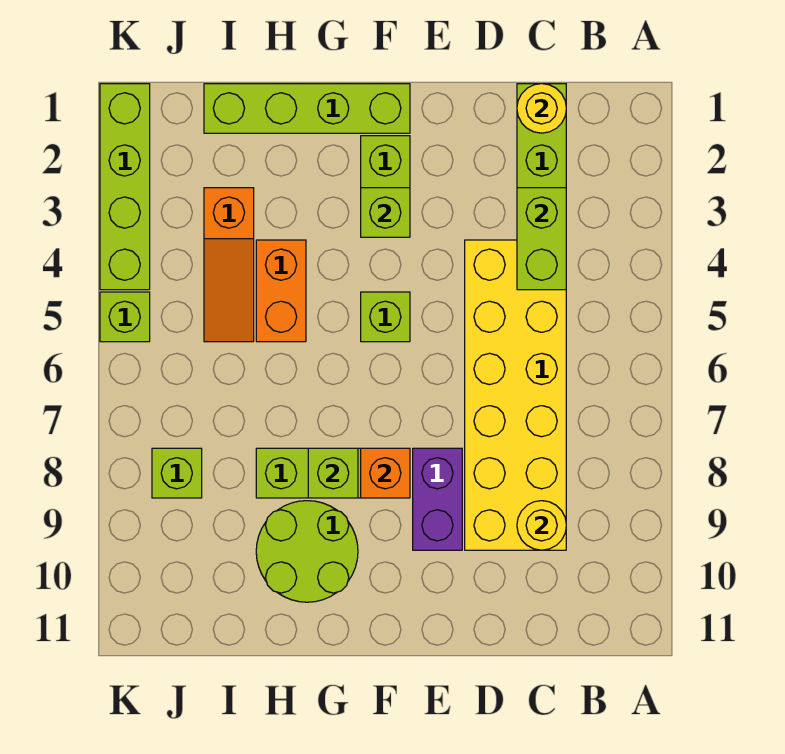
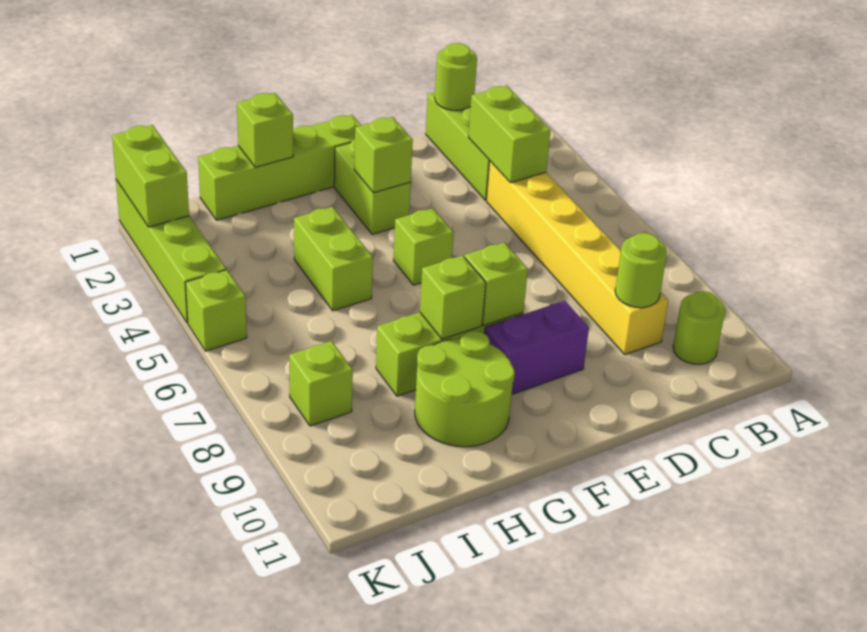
none -> lime round brick B10 level 1
yellow round brick C1 level 2 -> lime round brick C1 level 2
yellow brick C4:D9 level 1 -> yellow brick C4:C9 level 1
yellow round brick C9 level 2 -> lime round brick C9 level 2
purple brick E8:E9 level 1 -> purple brick E9:F9 level 1
orange brick F8 level 2 -> lime brick F8 level 2
none -> lime brick H1 level 2
orange brick H4:H5 level 1 -> lime brick H4:H5 level 1
orange slope I3:I5 level 1 top 3 -> none
none -> lime brick K1:K2 level 2

